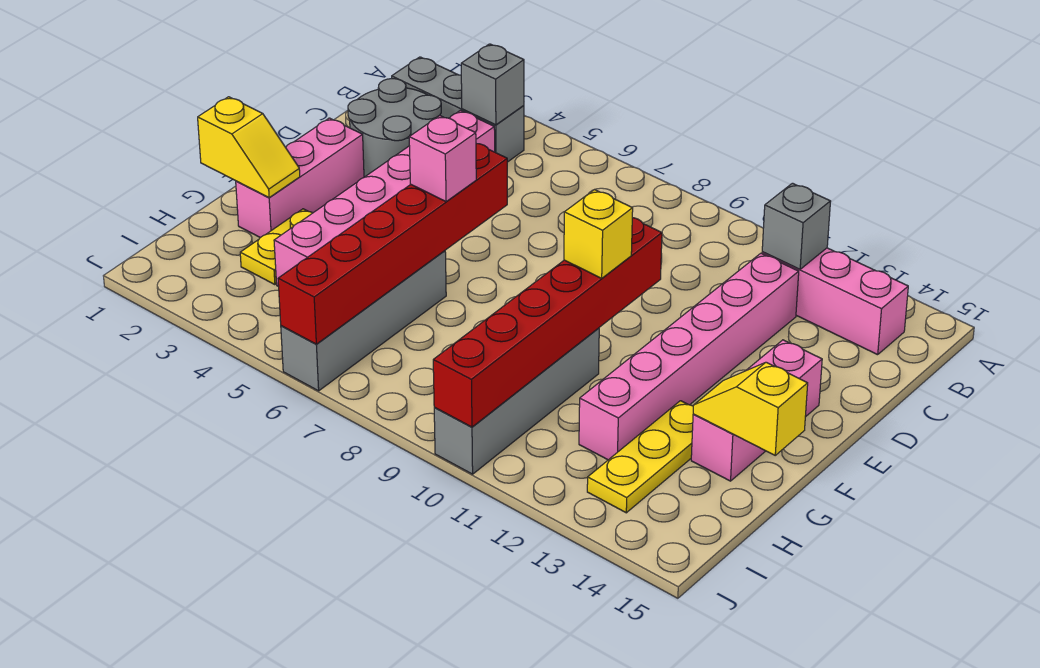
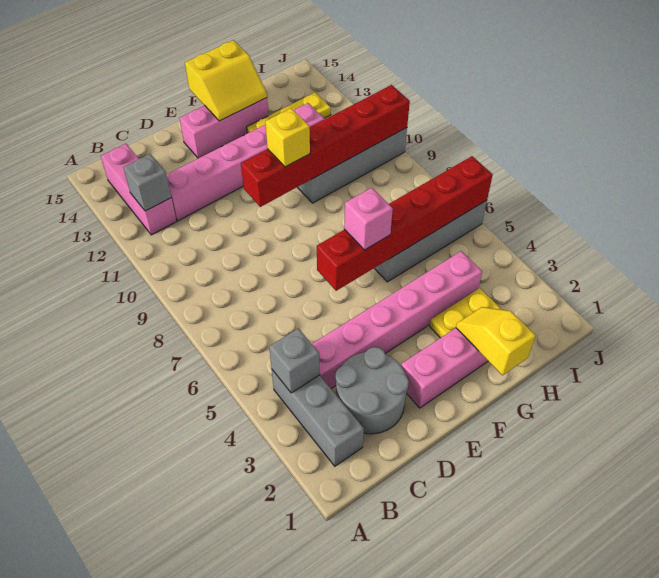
yellow slope G14:G15 level 2 top 15 -> yellow slope F14:G15 level 2 top 15

